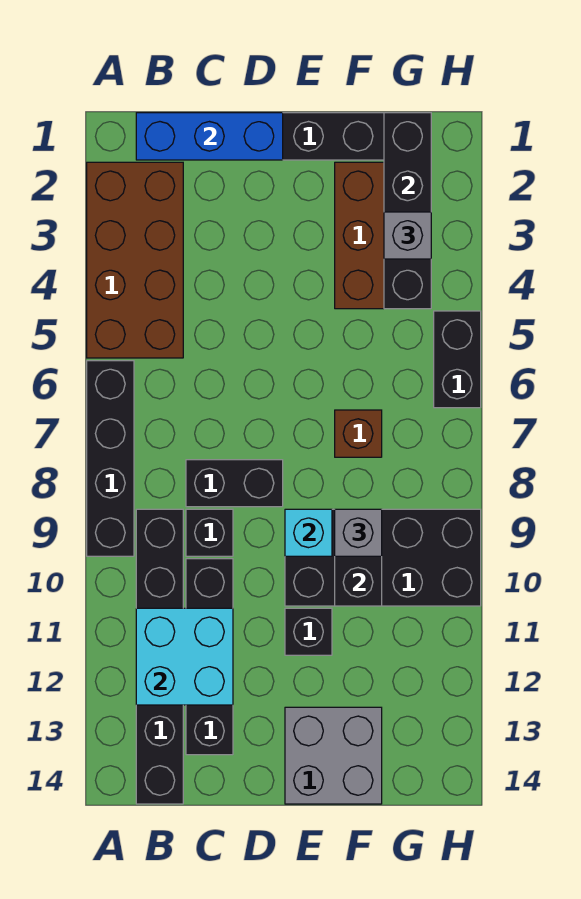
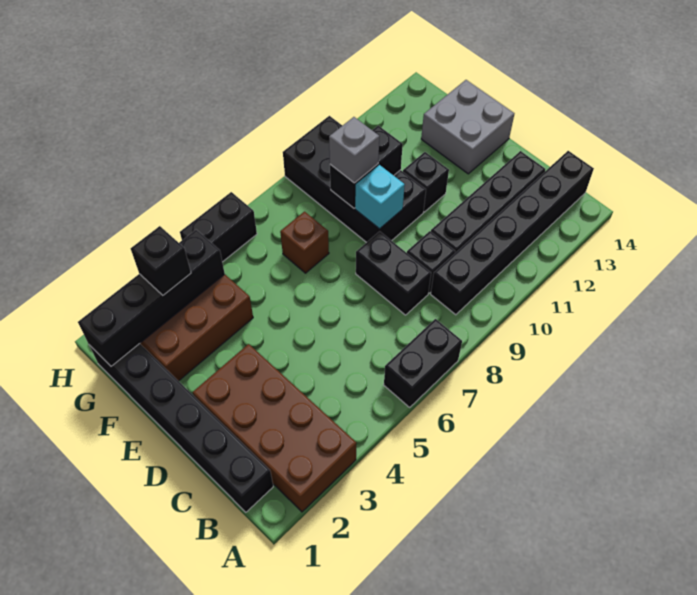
brown brick A2:B5 level 1 -> brown brick A2:D3 level 1
black brick A6:A9 level 1 -> black brick A6:A7 level 1
blue brick B1:D1 level 2 -> none
cyan brick B11:C12 level 2 -> none
grey brick G3 level 3 -> black brick G3 level 3

